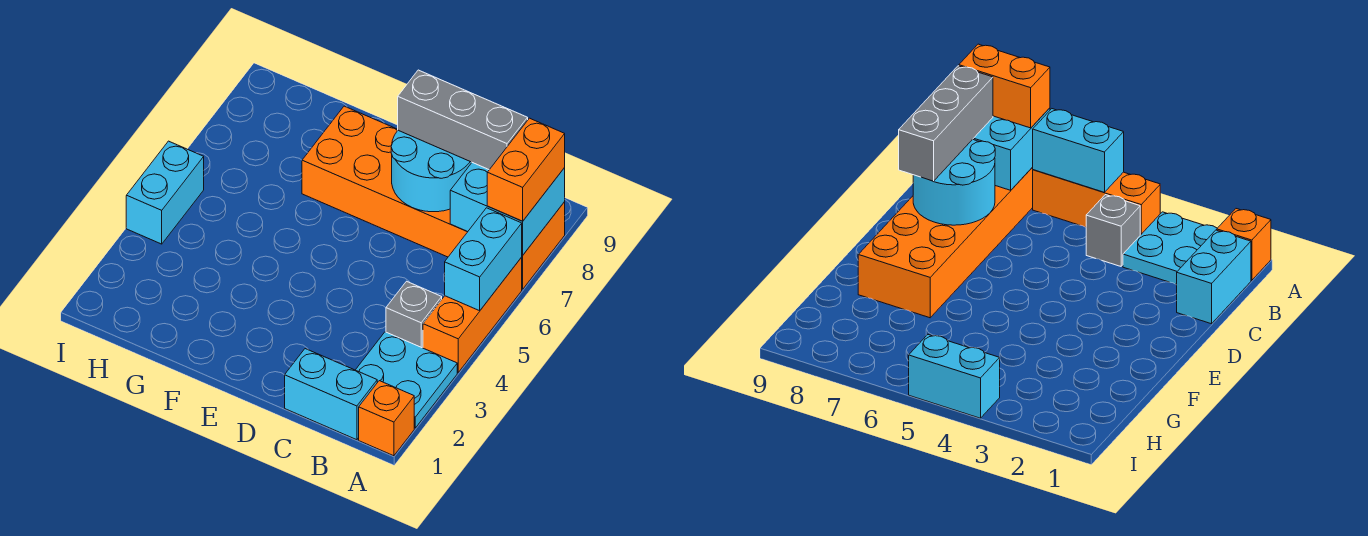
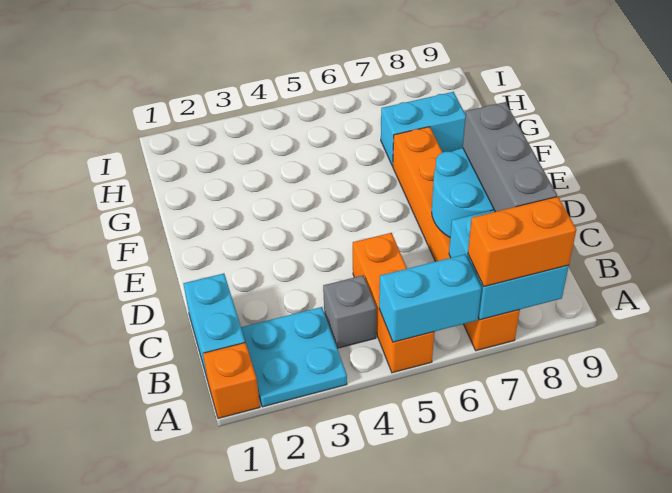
orange brick A4:A6 level 1 -> orange brick A5:C5 level 1
orange brick A7:F8 level 1 -> orange brick A7:F7 level 1
cyan brick I4:I5 level 1 -> cyan brick G7:G8 level 1

